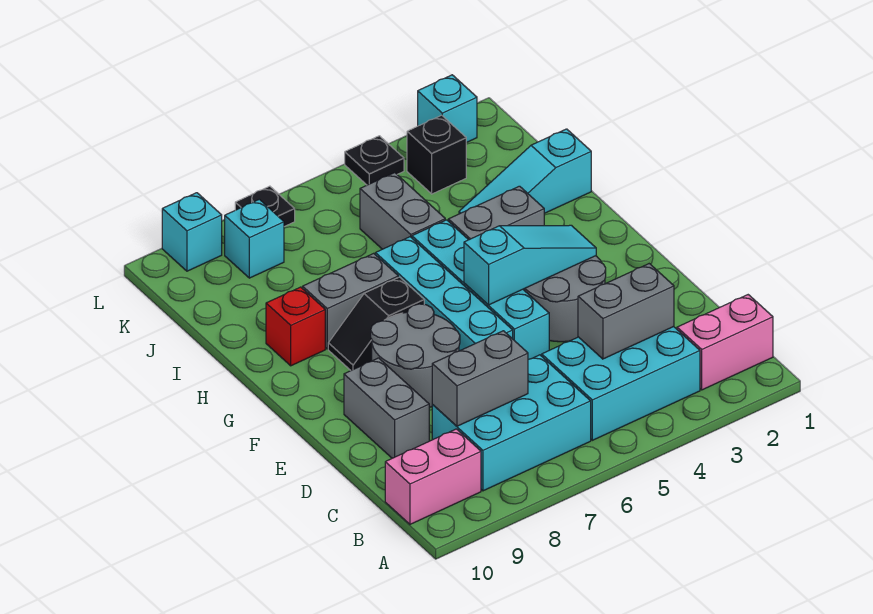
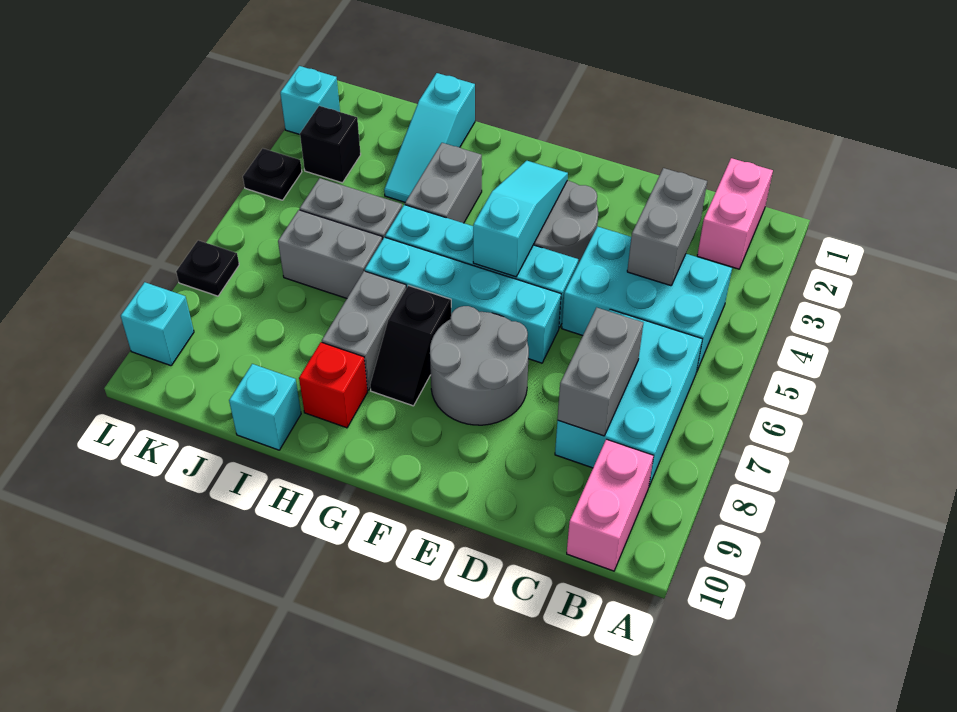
cyan brick B3:C5 level 1 -> cyan brick B4:D5 level 1
grey brick D9:E9 level 1 -> grey brick I6:J6 level 1
cyan brick K8 level 1 -> cyan brick I10 level 1

